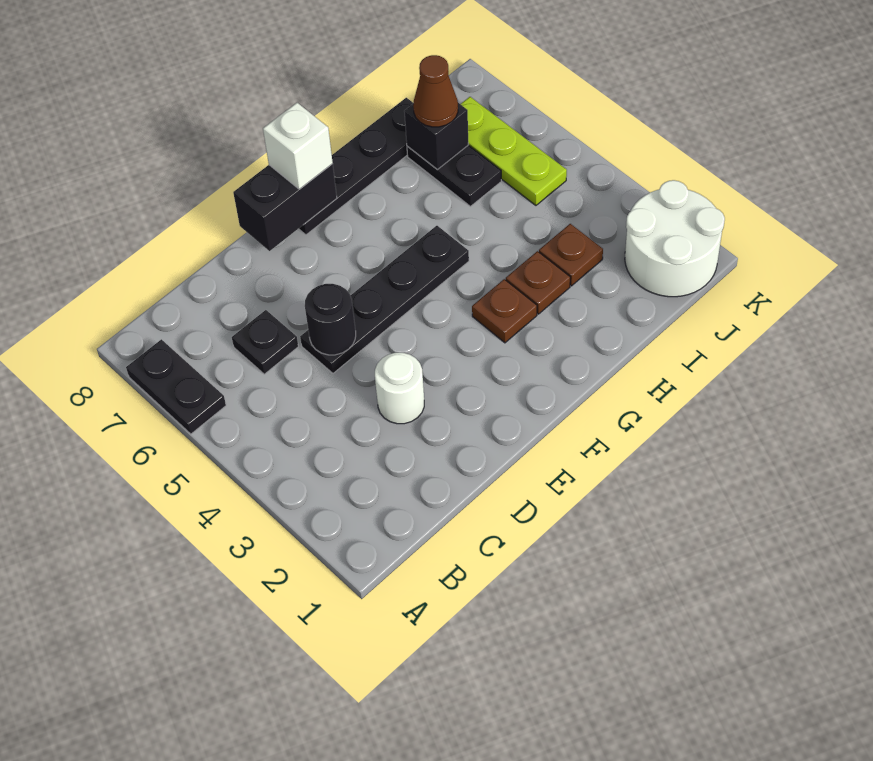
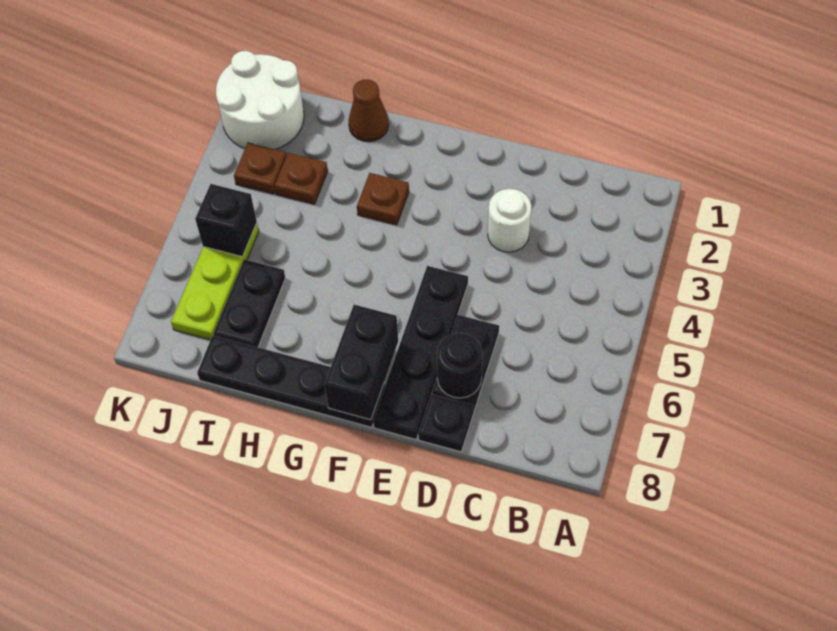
black plate A6:A7 level 1 -> black plate D6:D7 level 1
black plate C6 level 1 -> black plate D8 level 1
black plate D5:G5 level 1 -> black plate E5:E8 level 1
black round brick D5 level 2 -> black round brick D7 level 2
black brick E8:F8 level 2 -> black brick F7:F8 level 2
white brick F8 level 3 -> none
brown plate H3 level 1 -> brown plate J3 level 1
black brick I7 level 2 -> black brick J5 level 2
brown cone I7 level 3 -> brown cone H1 level 1

